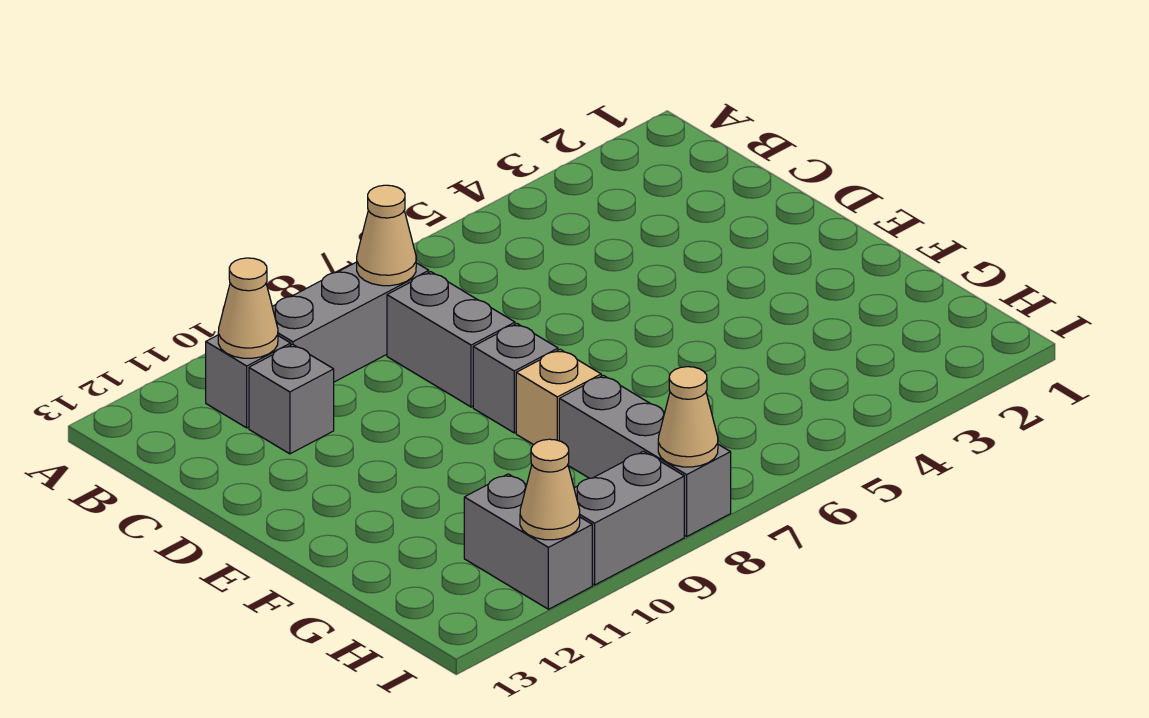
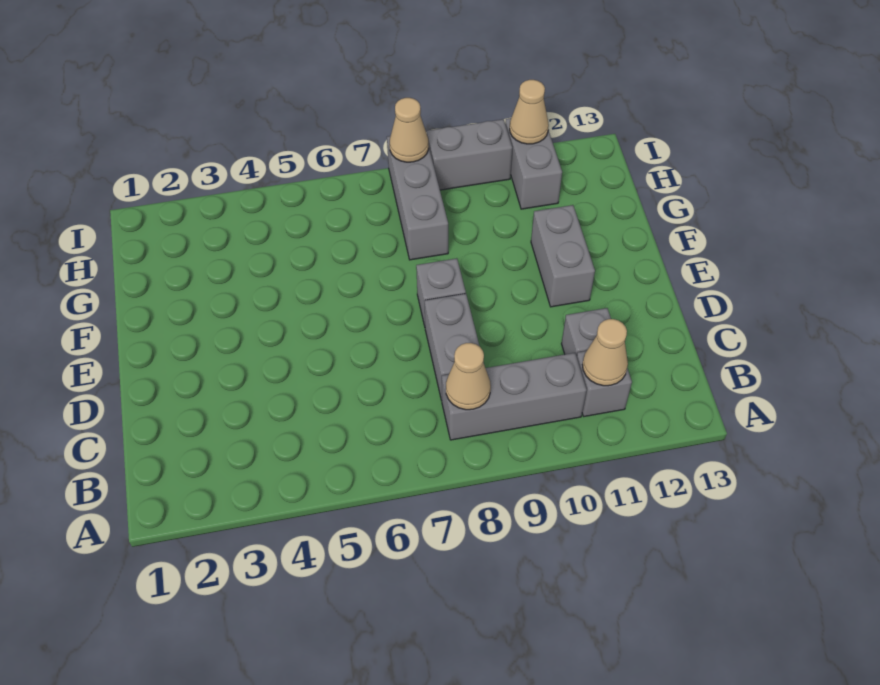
none -> grey brick E11:F11 level 1
tan brick F8 level 1 -> none

